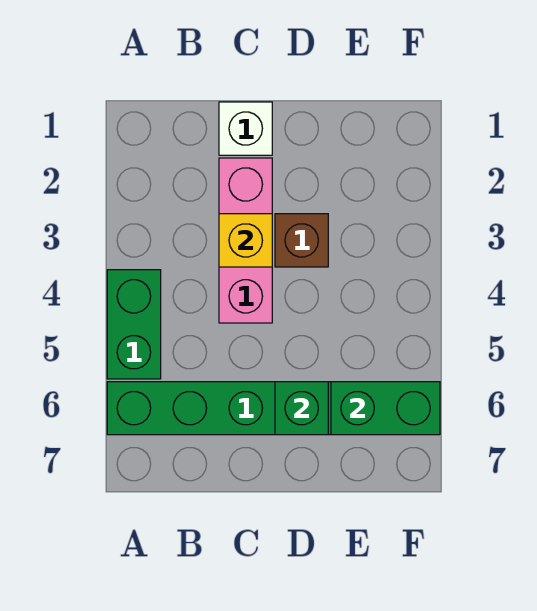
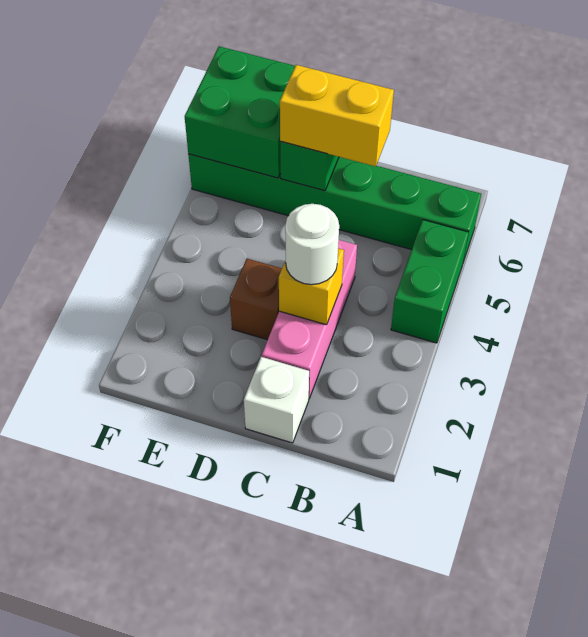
none -> white round brick C3 level 3
none -> yellow brick C6:D6 level 3
green brick E6:F6 level 2 -> green brick E6:F7 level 2

